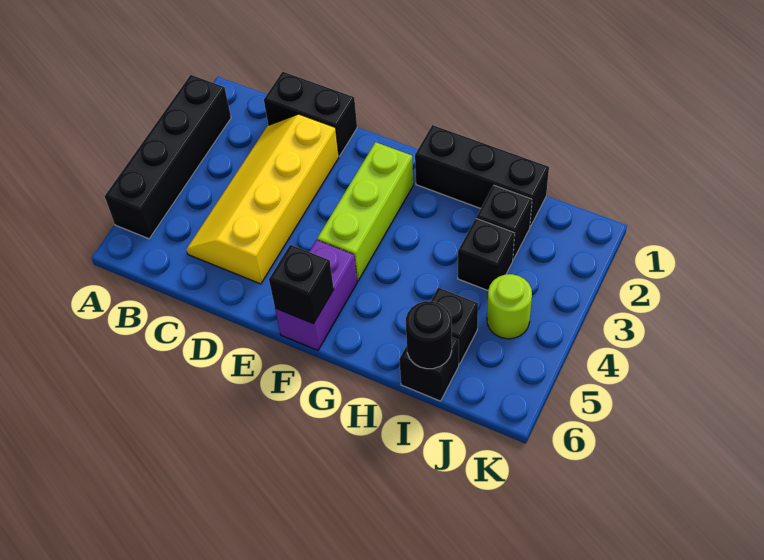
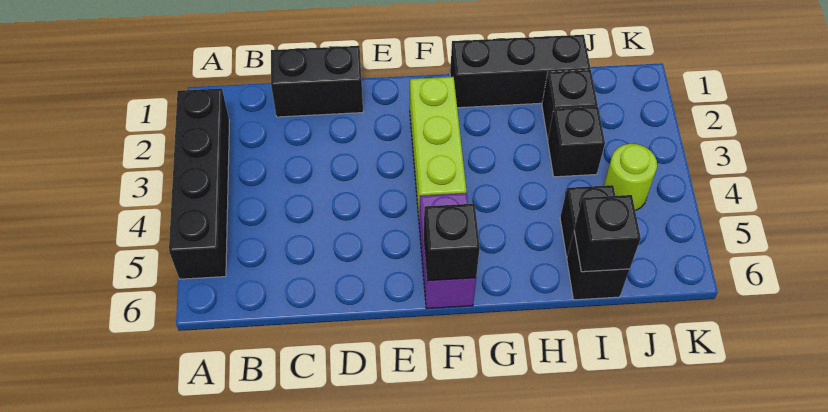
yellow slope C2:D5 level 1 top D -> none
black round brick I6 level 2 -> black brick I6 level 2

